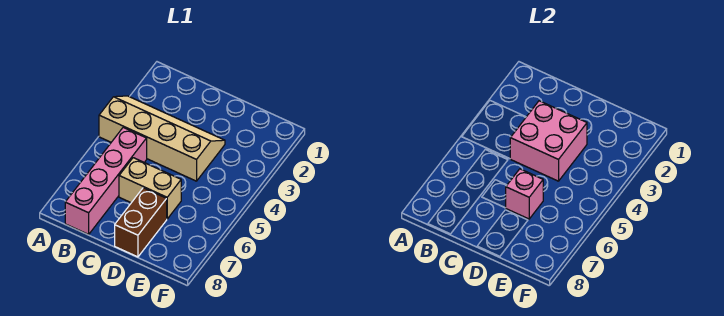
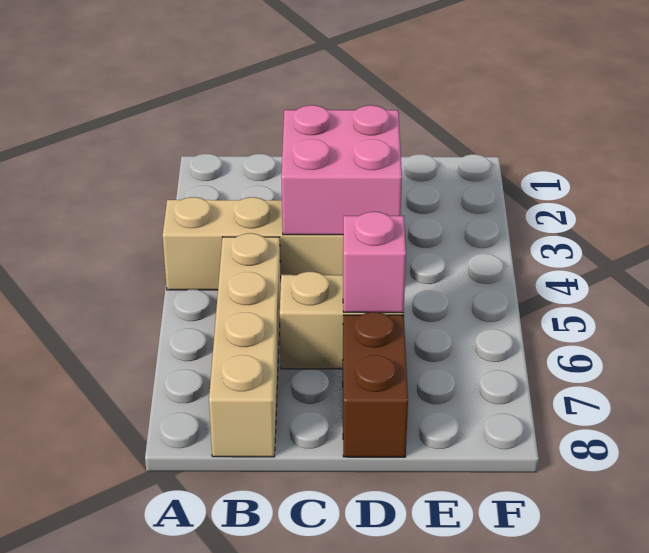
pink brick B5:B8 level 1 -> tan brick B5:B8 level 1

